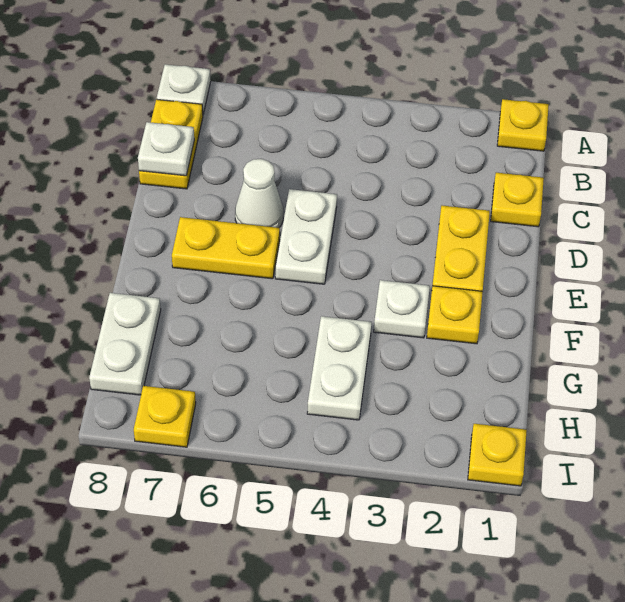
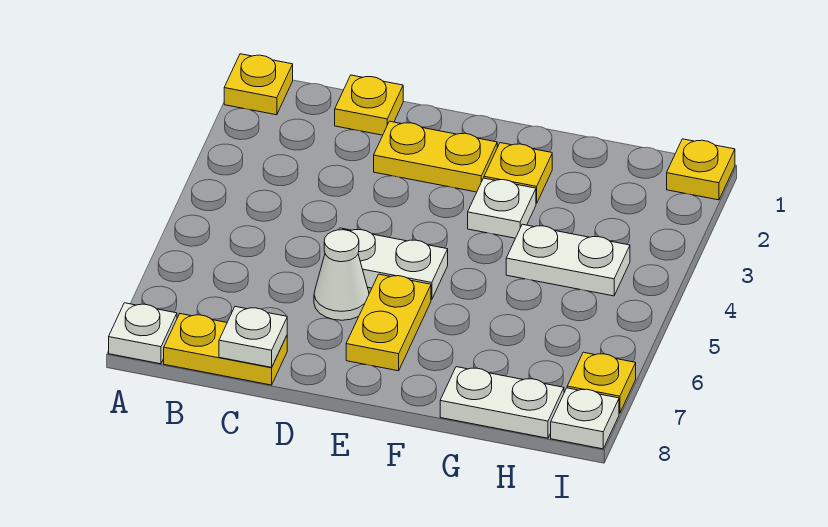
none -> white plate I8 level 1

